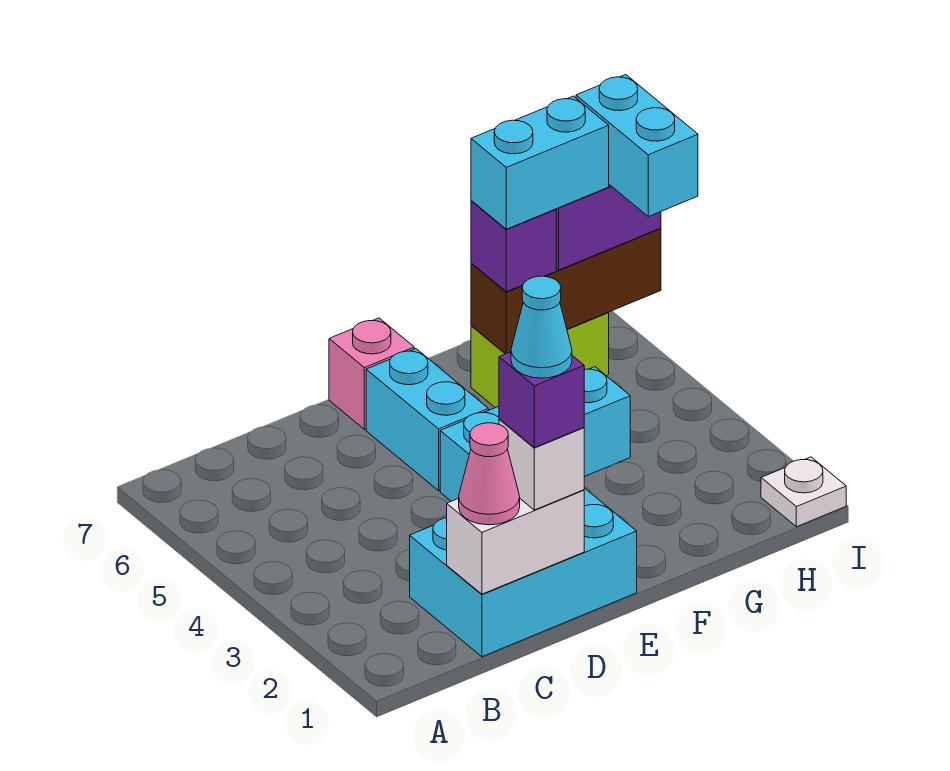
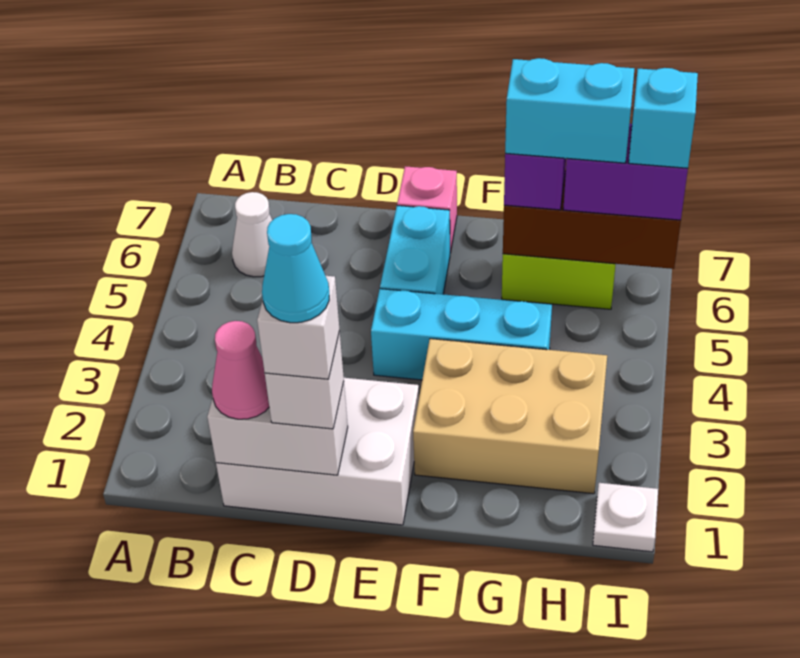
none -> white cone B6 level 1
cyan brick C1:E2 level 1 -> white brick C1:E2 level 1
purple brick D1 level 4 -> white brick D1 level 4
none -> tan brick F2:H3 level 1
cyan brick I5:I6 level 4 -> cyan brick I6 level 4

